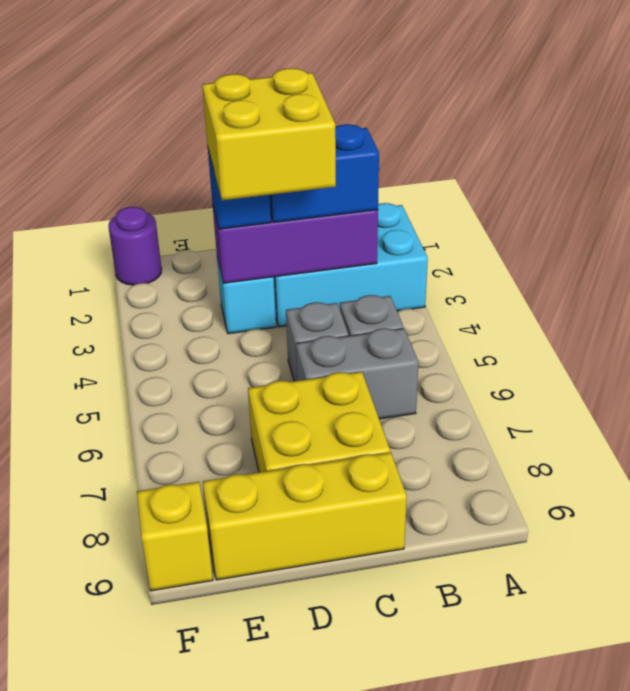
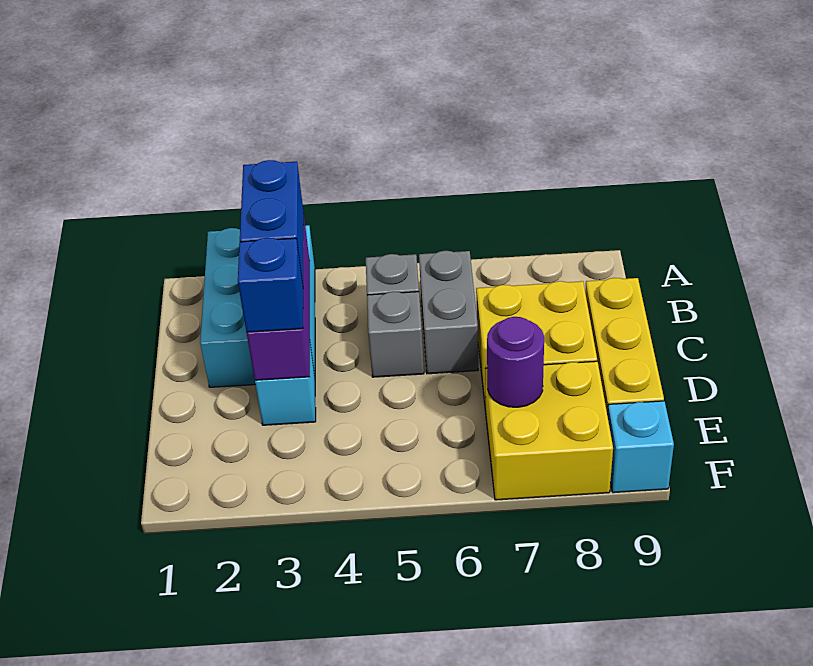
yellow brick C3:D4 level 4 -> yellow brick E7:F8 level 1
purple round brick F1 level 1 -> purple round brick E7 level 2
yellow brick F9 level 1 -> cyan brick F9 level 1

